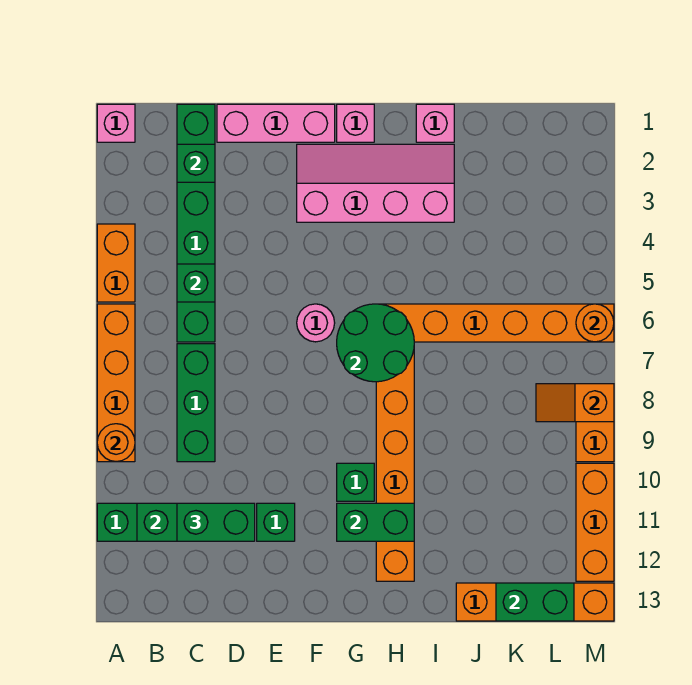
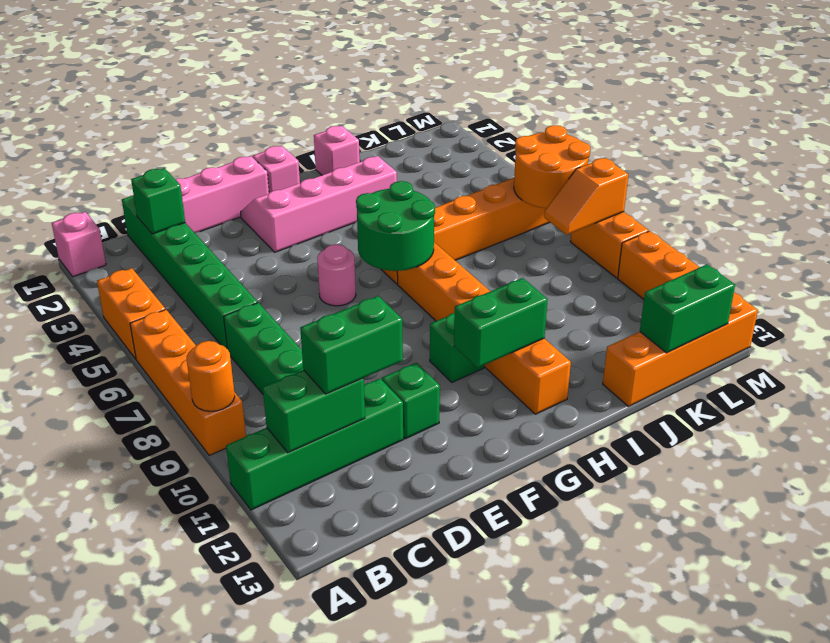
green brick C5 level 2 -> none
orange round brick M6 level 2 -> orange round brick L6:M7 level 2

